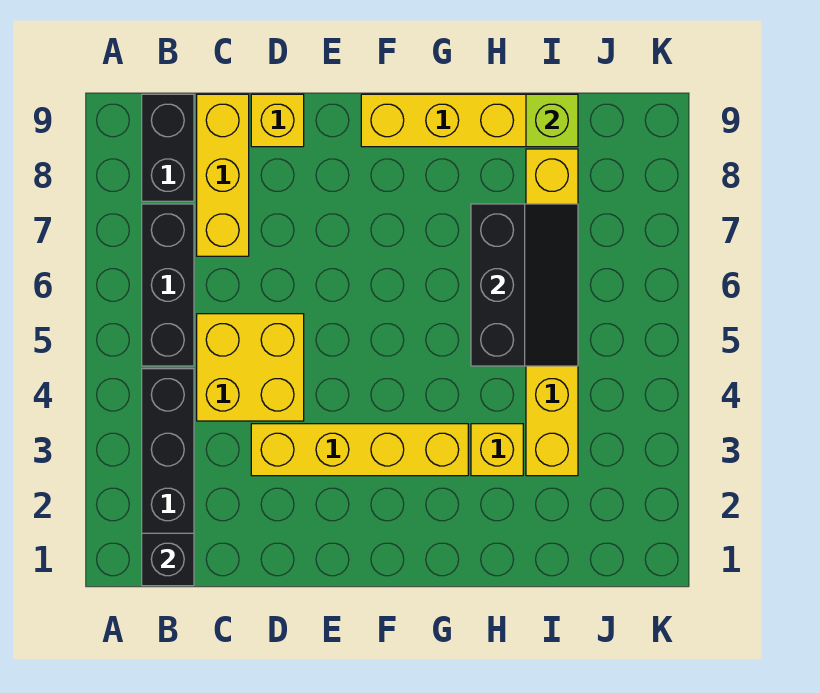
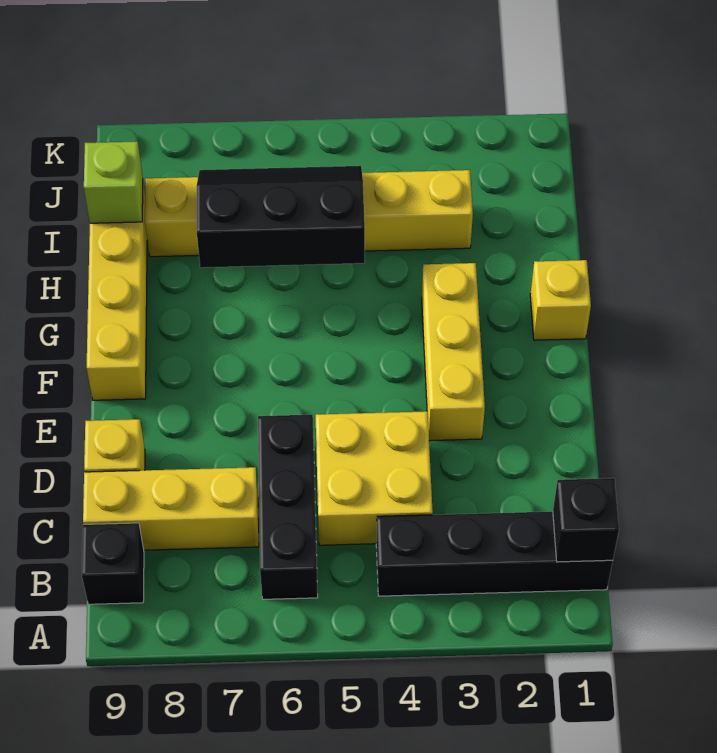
black brick B5:B7 level 1 -> black brick B6:D6 level 1
black brick B8:B9 level 1 -> black brick B9 level 1
yellow brick D3:G3 level 1 -> yellow brick E3:G3 level 1
yellow brick H3 level 1 -> yellow brick G1 level 1

